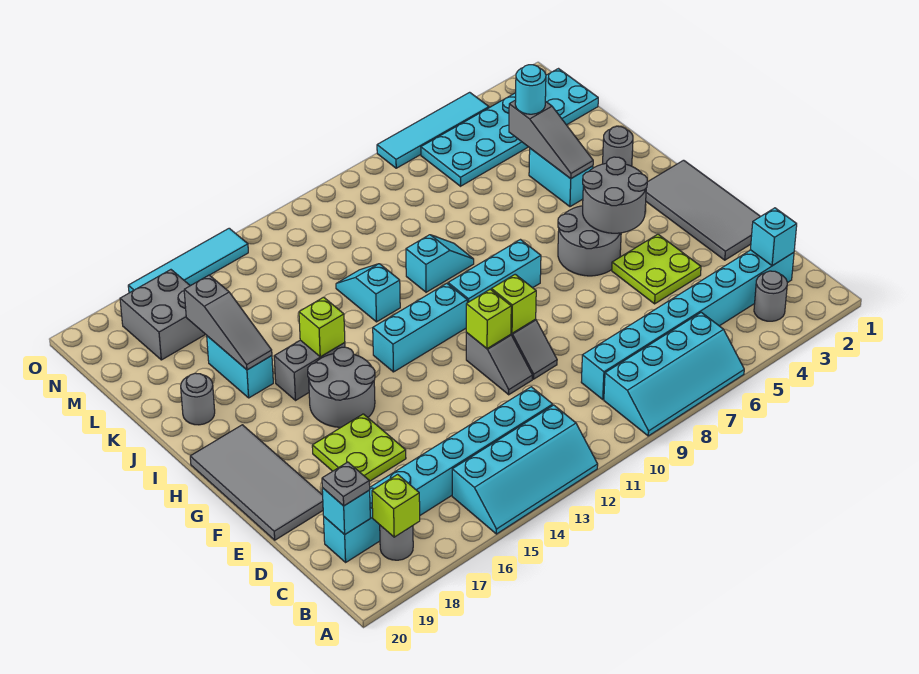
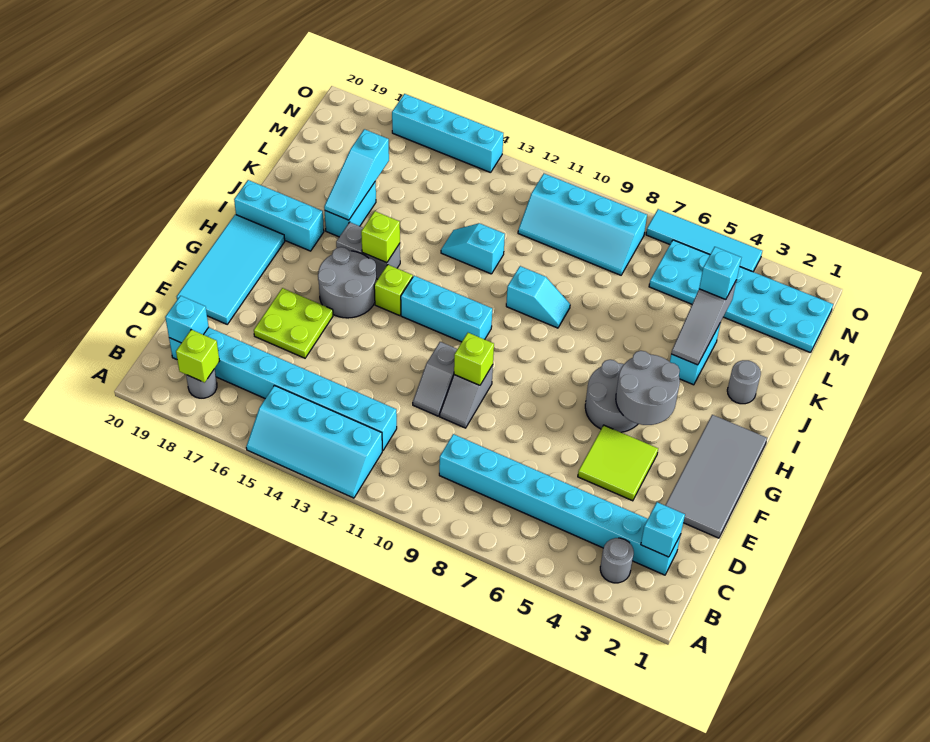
cyan slope A6:B9 level 1 top B -> cyan slope M8:N11 level 1 top N
grey plate C19 level 3 -> none
lime plate E4:F5 level 1 -> lime tile E4:F5 level 1
grey tile E19:H20 level 1 -> cyan tile E19:H20 level 1
lime brick F11 level 2 -> lime brick H14 level 1
cyan brick H8:H10 level 1 -> cyan brick I18:I20 level 1
cyan slope J12:K12 level 1 top J -> cyan slope K12:K13 level 1 top 12
grey slope J17:L17 level 2 top L -> cyan slope J17:L17 level 2 top L
grey round brick J19 level 1 -> none
cyan round brick L4 level 3 -> cyan brick L4 level 3
grey brick M17:N18 level 1 -> none
cyan tile O14:O17 level 1 -> cyan brick O14:O17 level 1

